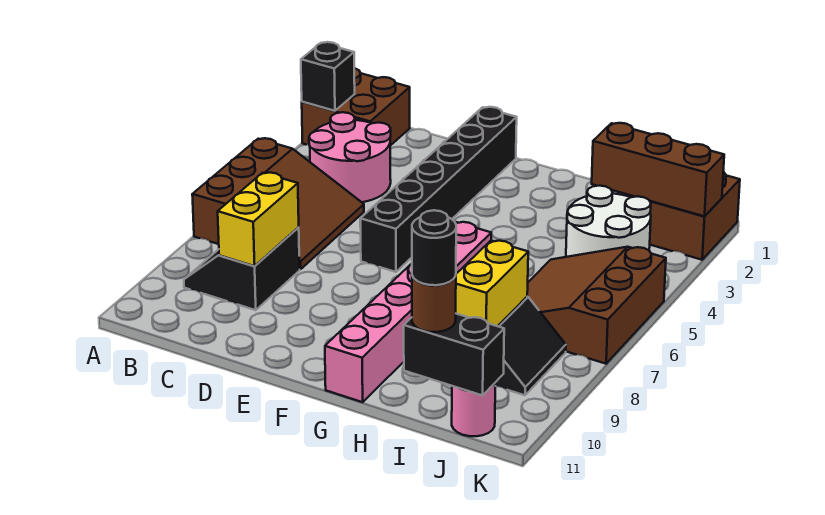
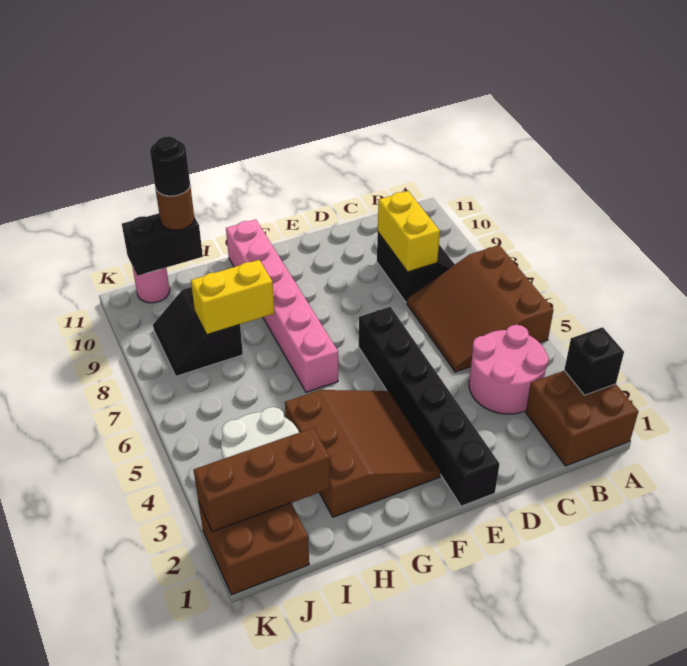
brown slope I5:K7 level 1 top K -> brown slope F2:H4 level 1 top H
yellow brick I8:I9 level 2 -> yellow brick H8:I8 level 2

